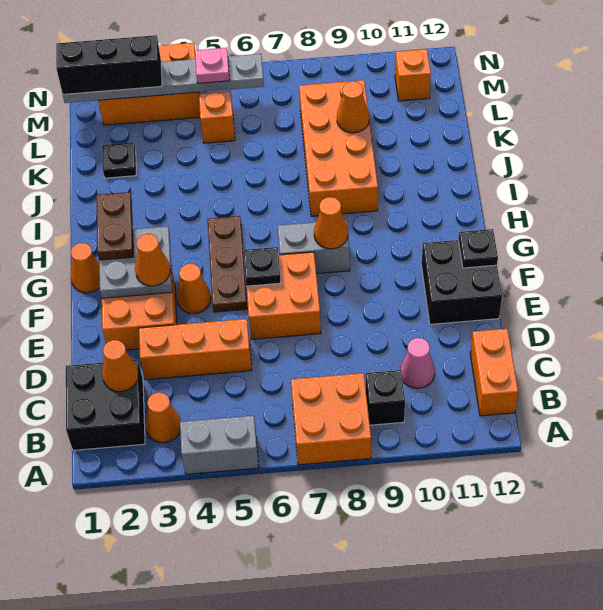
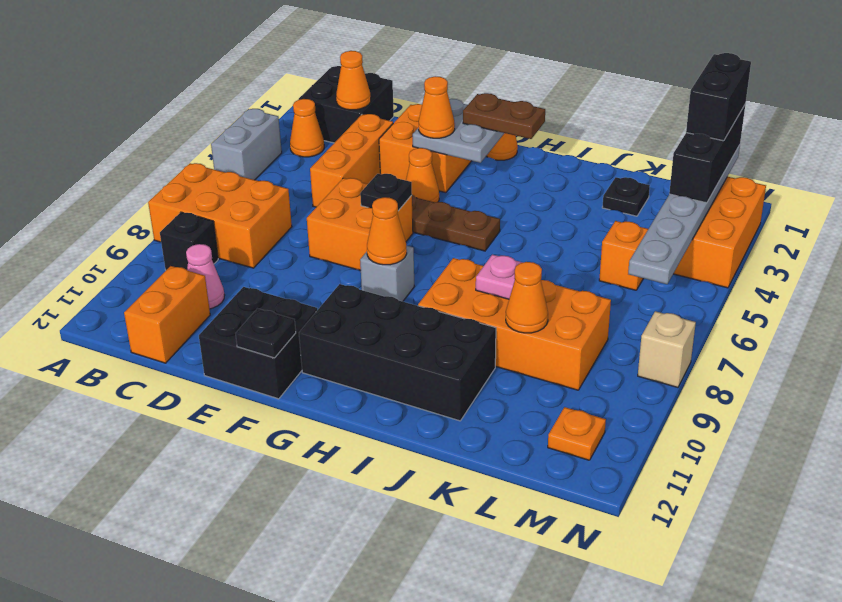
orange brick A7:B8 level 1 -> orange brick A7:C8 level 1
orange brick B12:C12 level 1 -> orange brick C11:C12 level 1
grey brick G7:G8 level 1 -> grey brick G8 level 1
none -> black brick G10:J11 level 1
none -> black brick M1:M2 level 4
pink plate M5 level 3 -> pink plate J8 level 2
orange brick M11 level 1 -> orange plate M11 level 1
none -> tan brick N8 level 1

